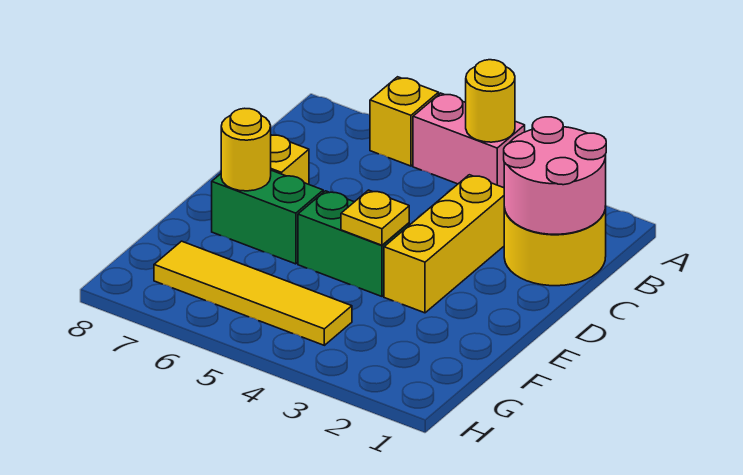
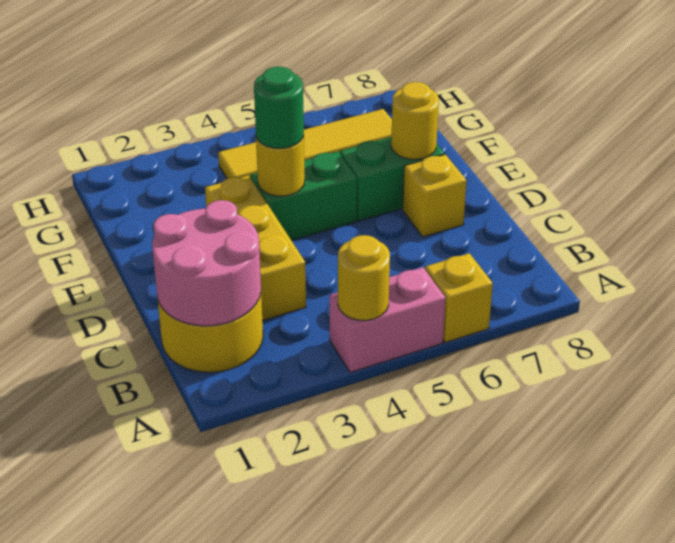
yellow plate E4 level 2 -> yellow round brick E4 level 2
none -> green round brick E4 level 3

